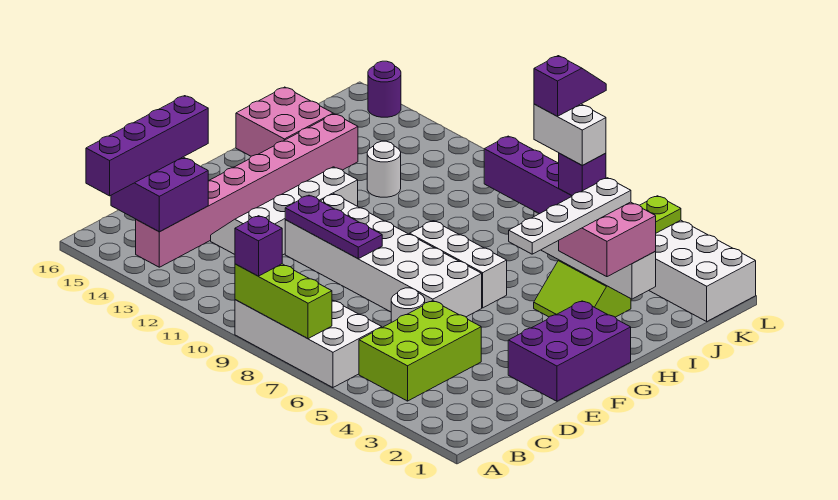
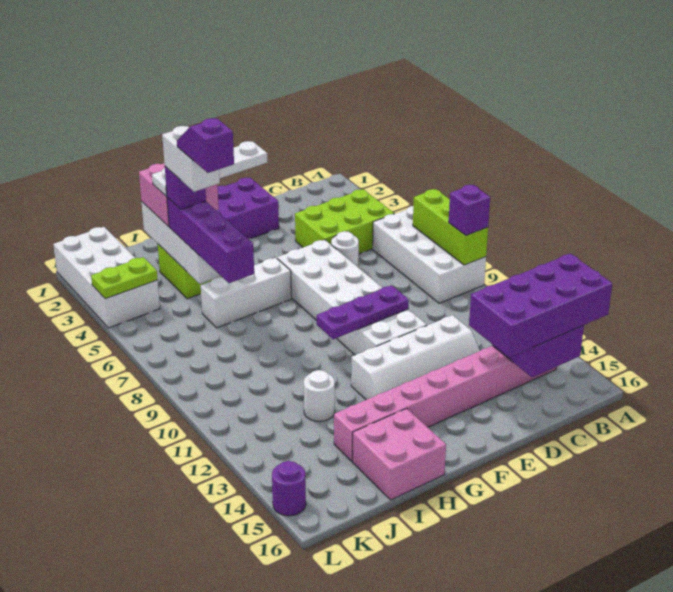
purple brick A15:D15 level 3 -> purple brick A14:D15 level 3
purple plate E9:E11 level 2 -> purple plate E10:G10 level 2
white brick G6:G8 level 1 -> white brick G6:I6 level 1
purple slope I5:J5 level 6 top I -> purple slope I5:I6 level 6 top 6

